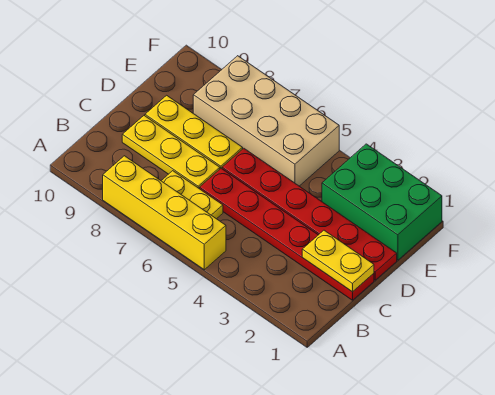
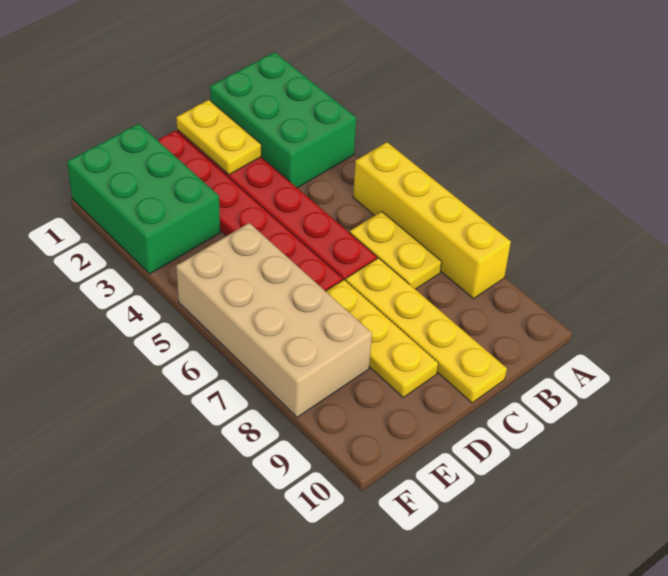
none -> green brick A1:B3 level 1
yellow plate C7:C9 level 1 -> yellow plate C7:C10 level 1

